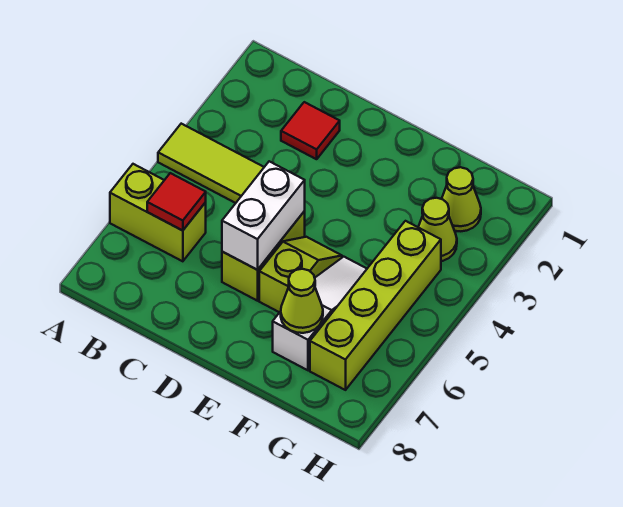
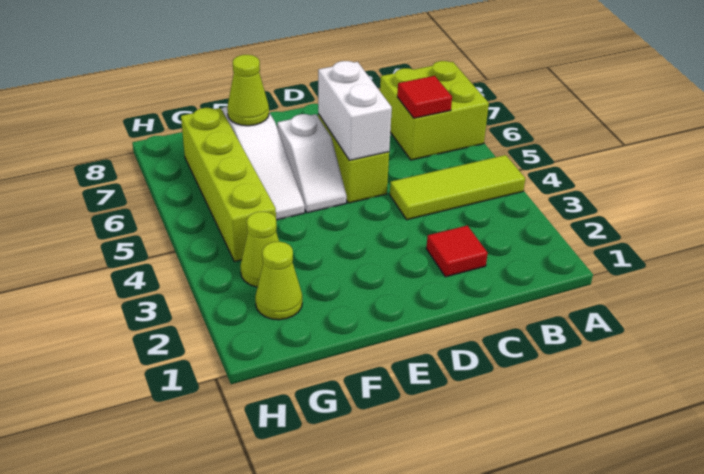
lime brick A6:B6 level 1 -> lime brick A6:B7 level 1
lime slope E5:E6 level 1 top 6 -> white slope E5:E6 level 1 top 6

